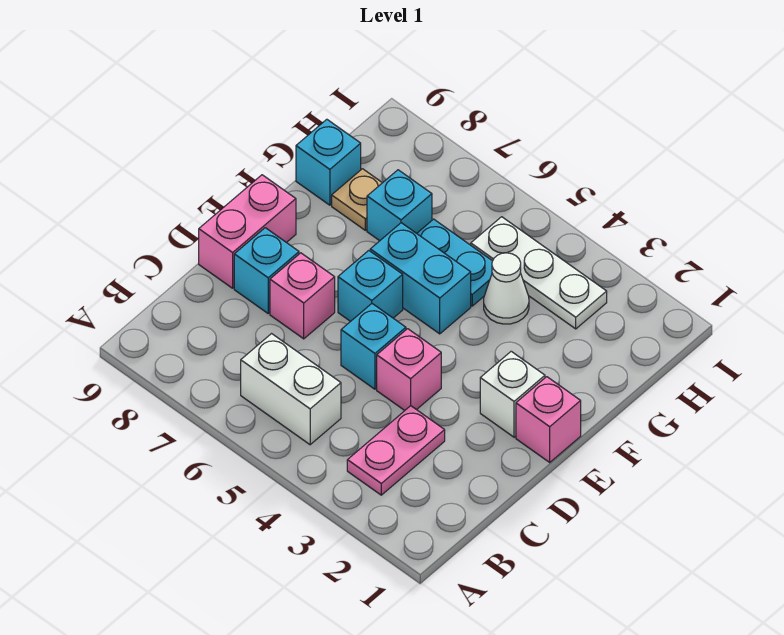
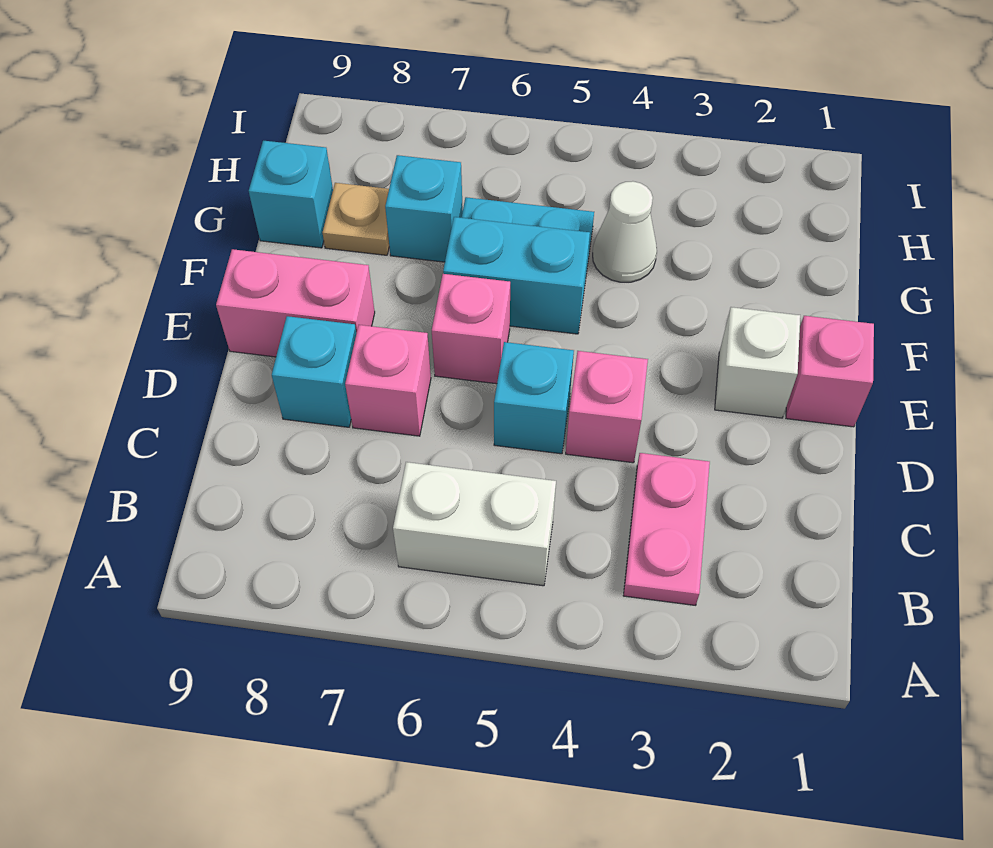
pink brick D9:E9 level 1 -> pink brick E8:E9 level 1
cyan brick E6 level 1 -> pink brick E6 level 1
white plate H3:H5 level 1 -> none

